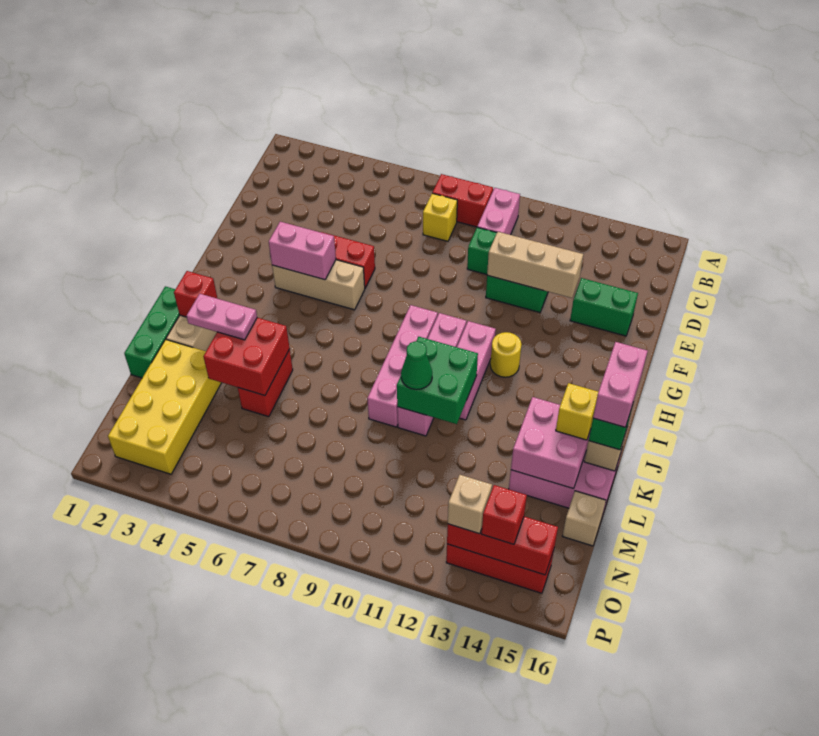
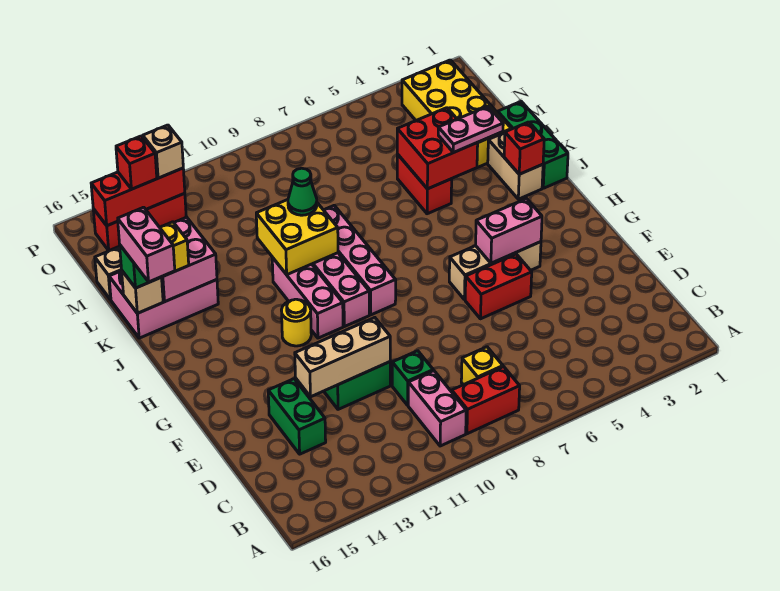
green brick E14:E15 level 1 -> green brick D14:E14 level 1
green brick J10:K11 level 2 -> yellow brick J10:K11 level 2

